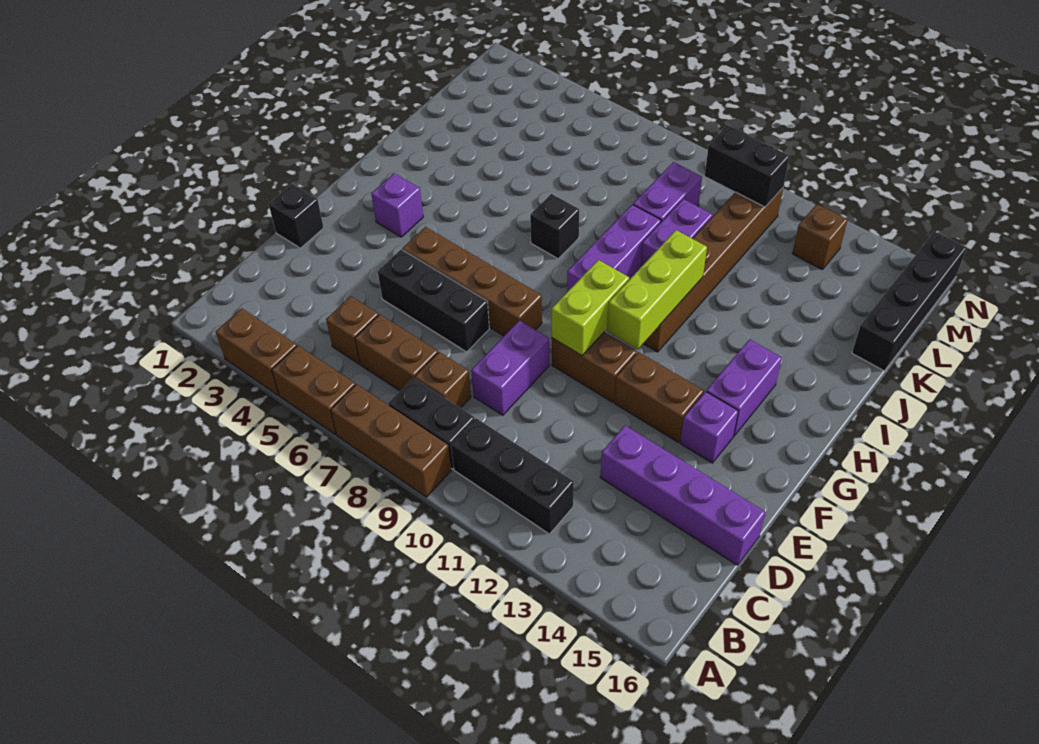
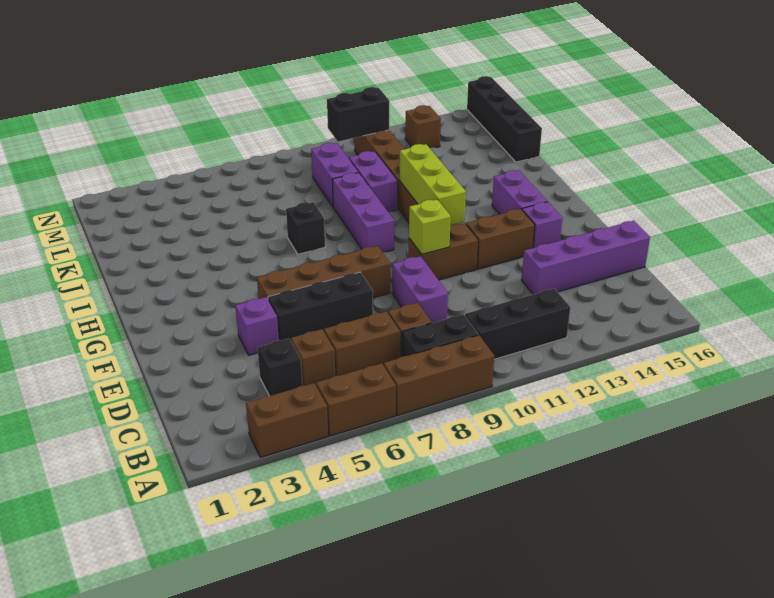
black brick E1 level 1 -> black brick C4 level 1
lime brick F10:G10 level 2 -> lime brick F10 level 2
purple brick G3 level 1 -> purple brick E4 level 1

